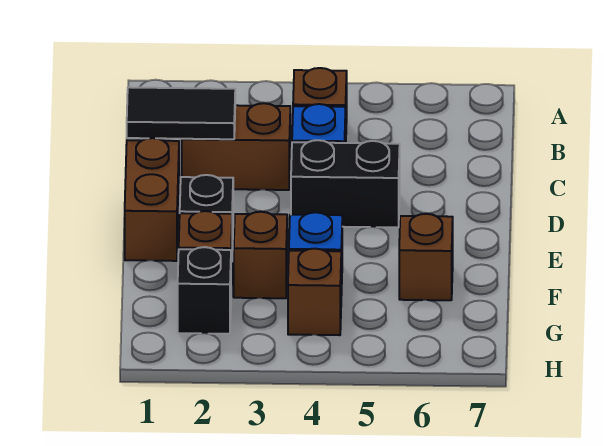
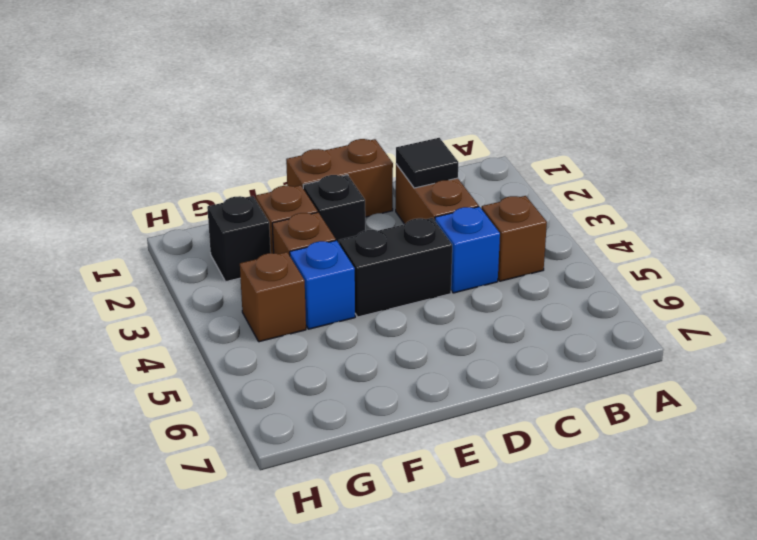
black tile C1:C2 level 2 -> black tile C2 level 2
black brick D4:D5 level 1 -> black brick D4:E4 level 1
brown brick F6 level 1 -> none

